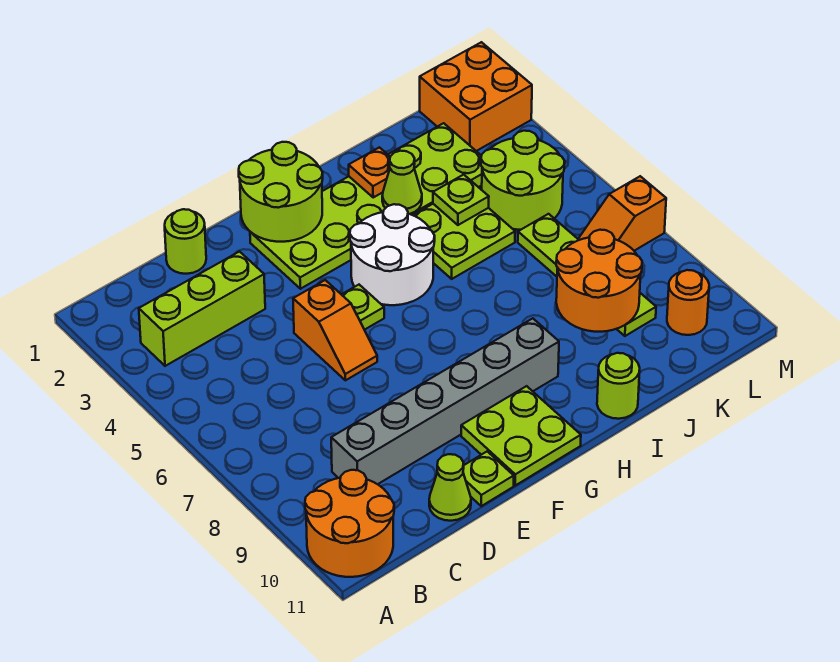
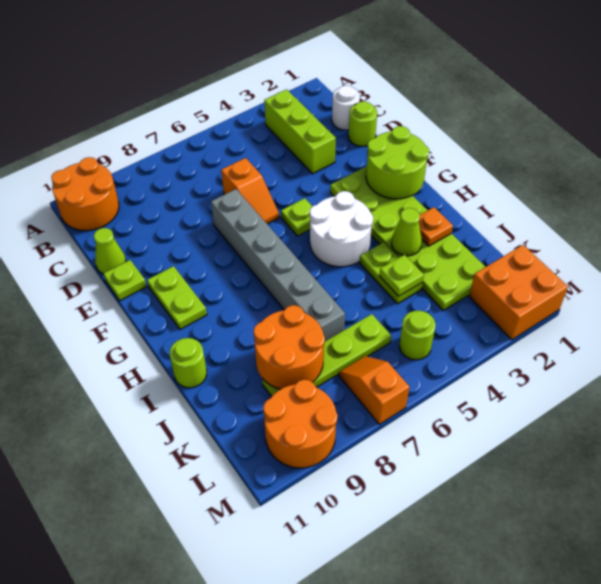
none -> white round brick C1 level 1
grey brick C9:H9 level 1 -> grey brick E7:J7 level 1
orange slope E5:E6 level 1 top 5 -> orange slope D6:E6 level 1 top D
lime plate F10:G11 level 1 -> lime plate F10:G10 level 1
lime plate I4:J5 level 1 -> lime plate I4:J4 level 1
lime round brick K4:L5 level 1 -> lime round brick L5 level 1
orange round brick L10 level 1 -> orange round brick L9:M10 level 1

